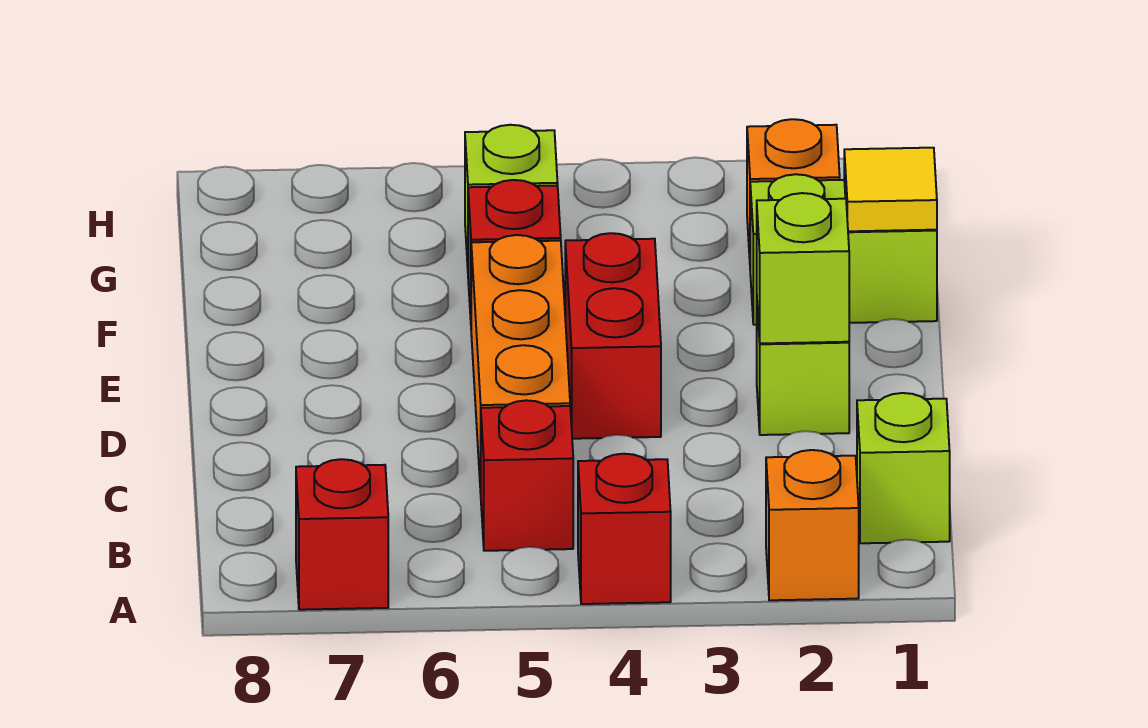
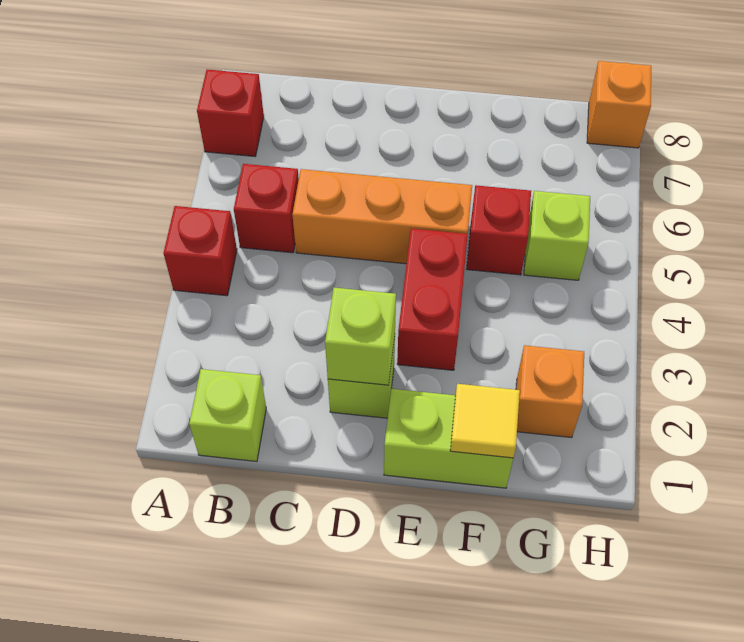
orange brick A2 level 1 -> orange brick H8 level 1
red brick D4:E4 level 1 -> red brick E3:E4 level 1
lime brick F1:F2 level 1 -> lime brick E1:F1 level 1

